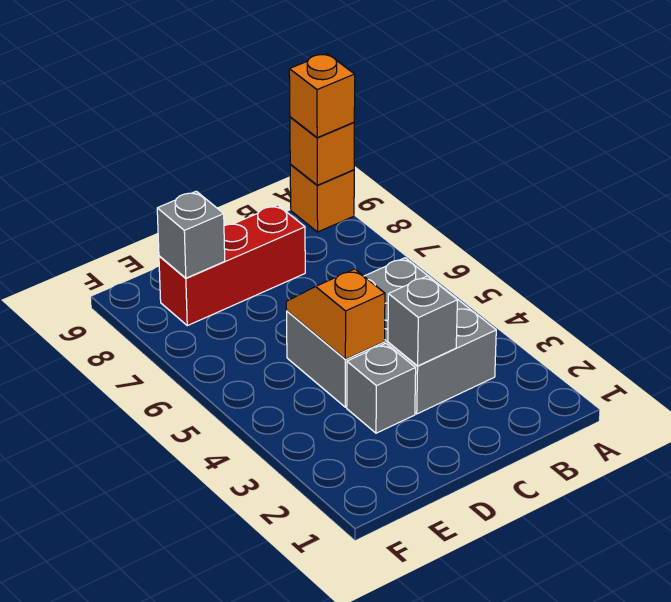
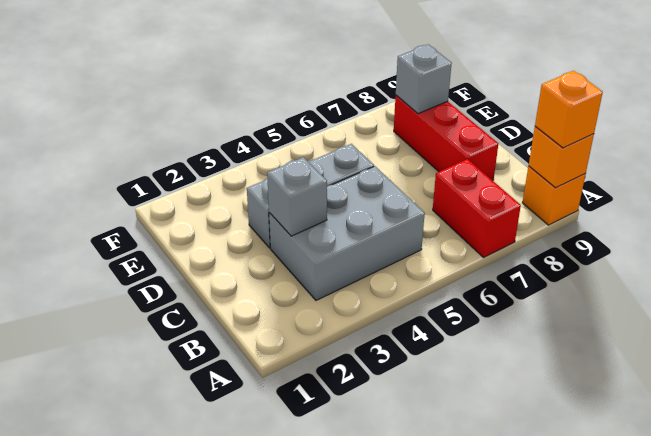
none -> red brick A7:B7 level 1
orange slope D4:D5 level 2 top 4 -> none

